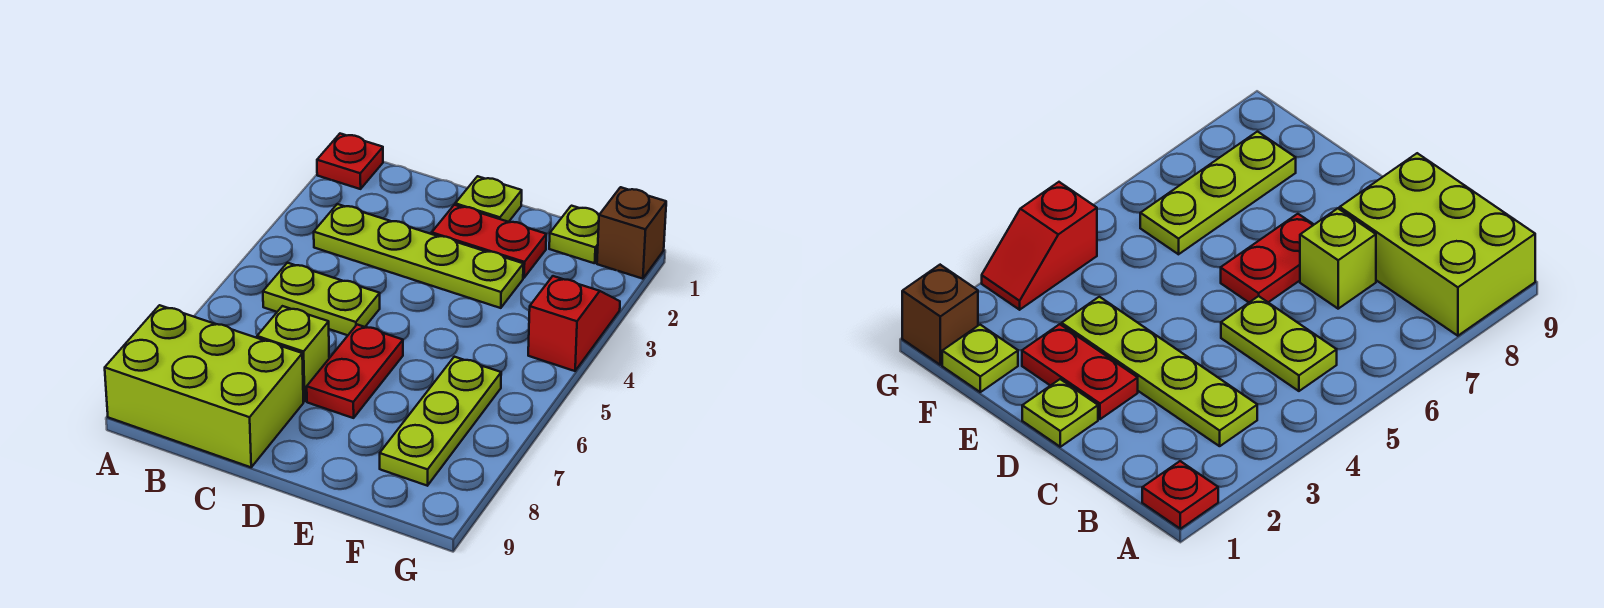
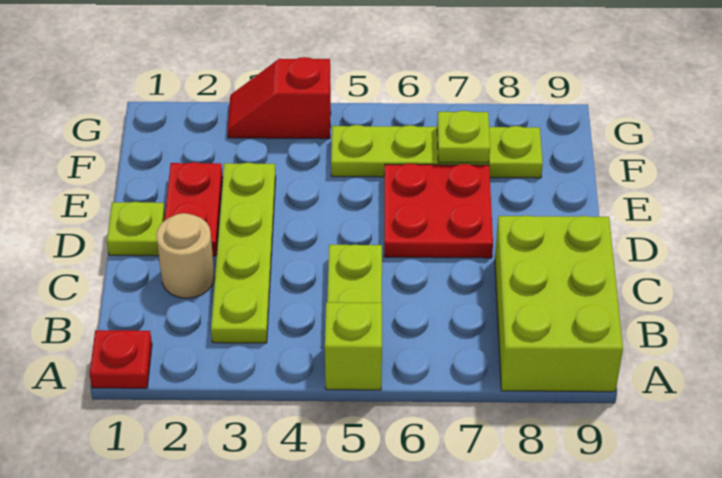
none -> tan round brick C2 level 1
lime brick C7 level 1 -> lime brick A5 level 1
red plate D6:D7 level 1 -> red plate D6:E7 level 1
lime plate F1 level 1 -> lime plate F7 level 2
lime plate F6:F8 level 1 -> lime plate F5:F8 level 1
brown brick G1 level 1 -> none

